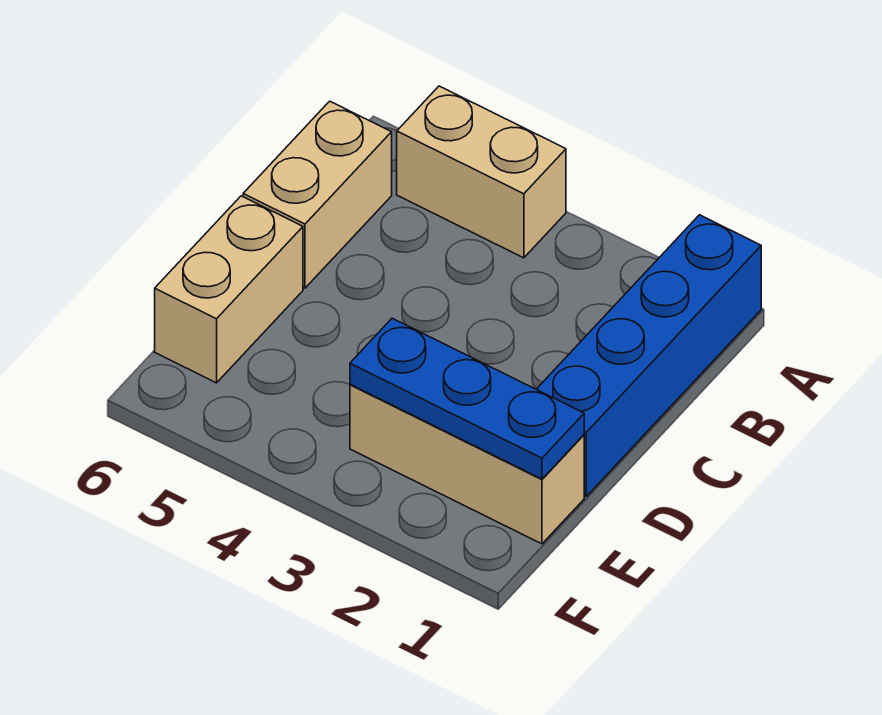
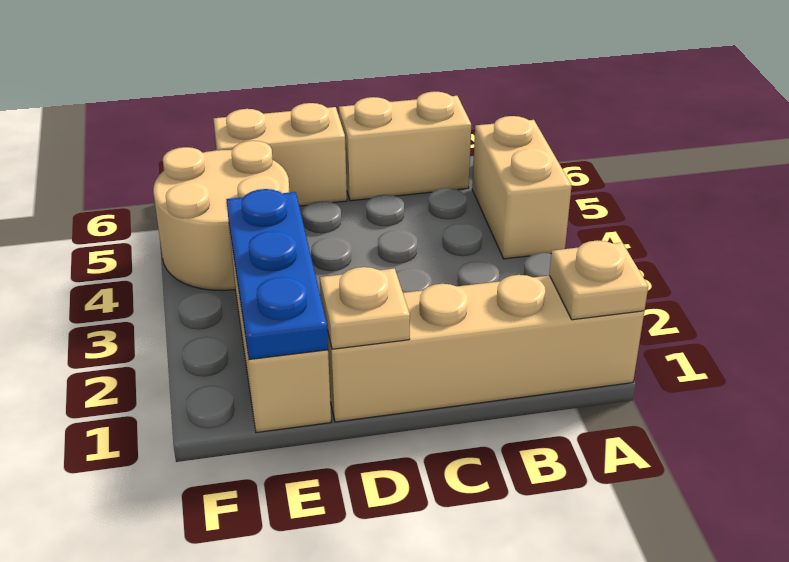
blue brick A1:D1 level 1 -> tan brick A1:D1 level 1
none -> tan plate A1 level 2
none -> tan plate D1 level 2
none -> tan round brick E4:F5 level 1

